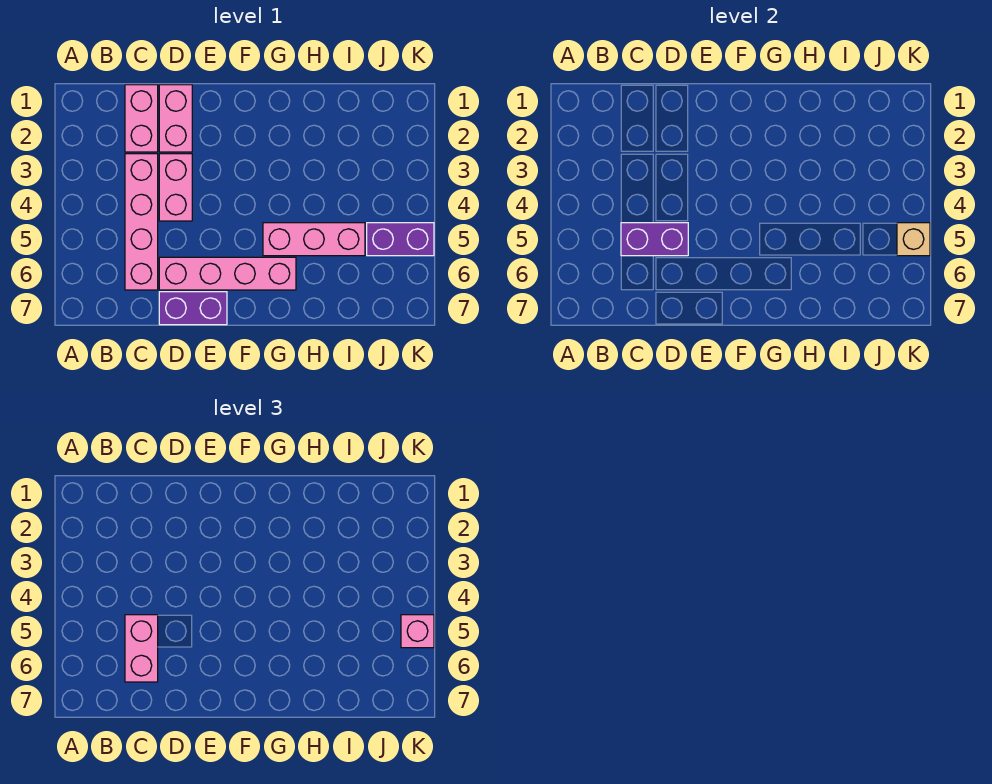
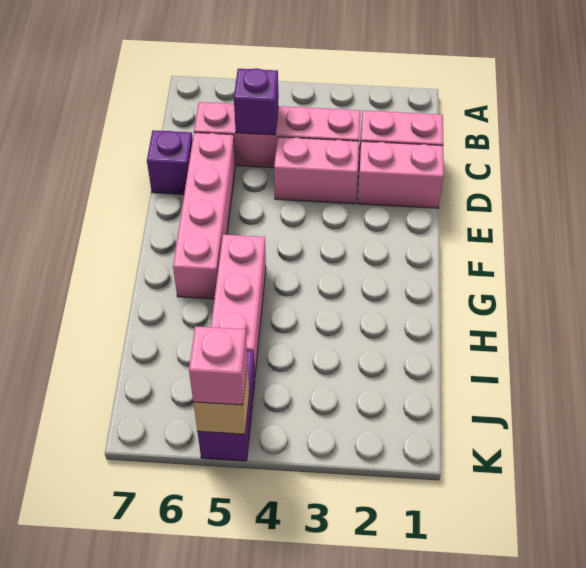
purple brick C5:D5 level 2 -> purple brick C5 level 2
pink brick C5:C6 level 3 -> none
purple brick D7:E7 level 1 -> purple brick D7 level 1

